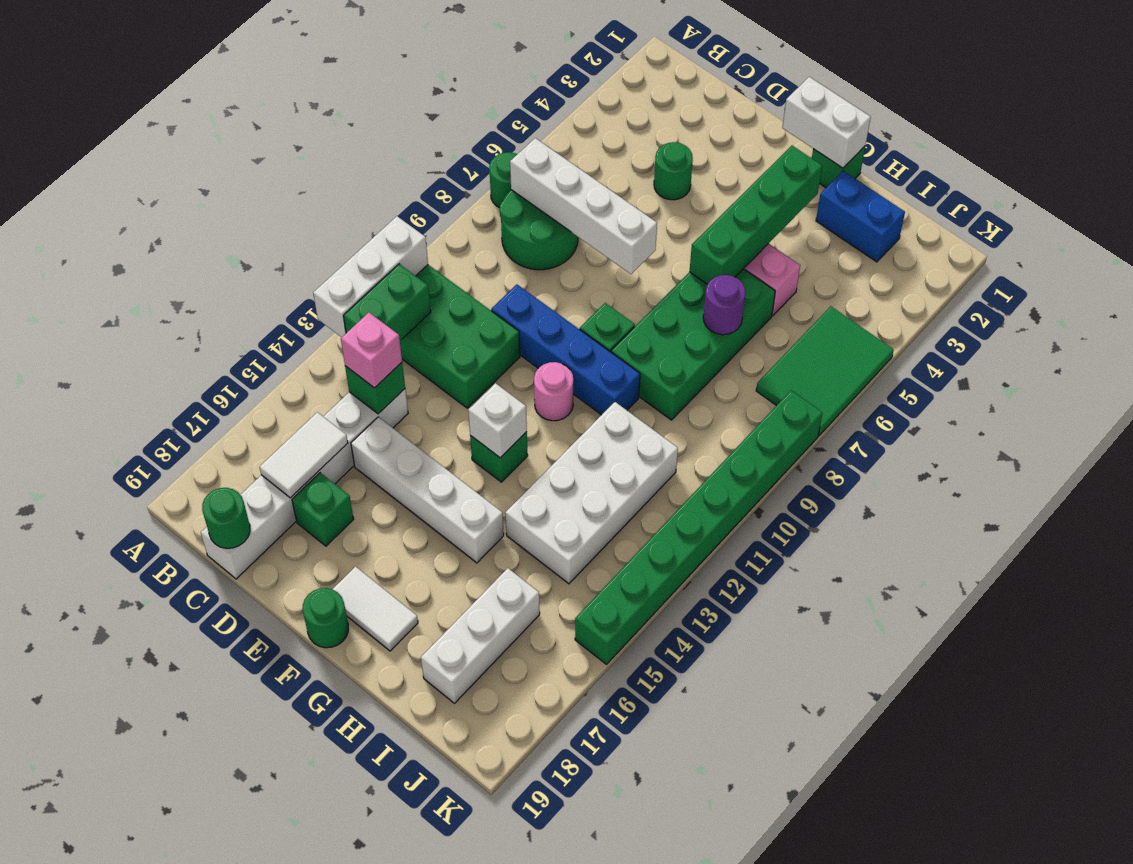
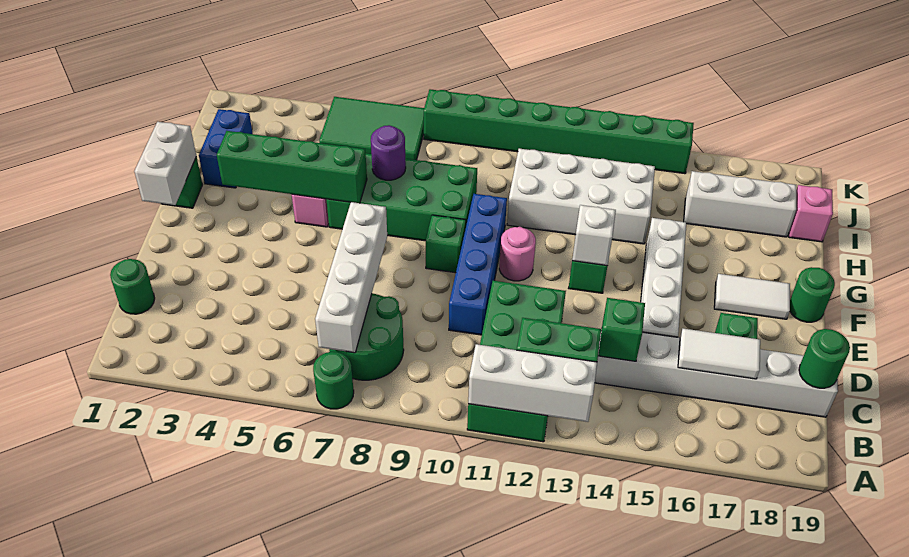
pink brick C14 level 3 -> pink brick I19 level 1
green round brick D4 level 1 -> green round brick C1 level 1
white tile F18:G18 level 1 -> white tile F17:F18 level 1

